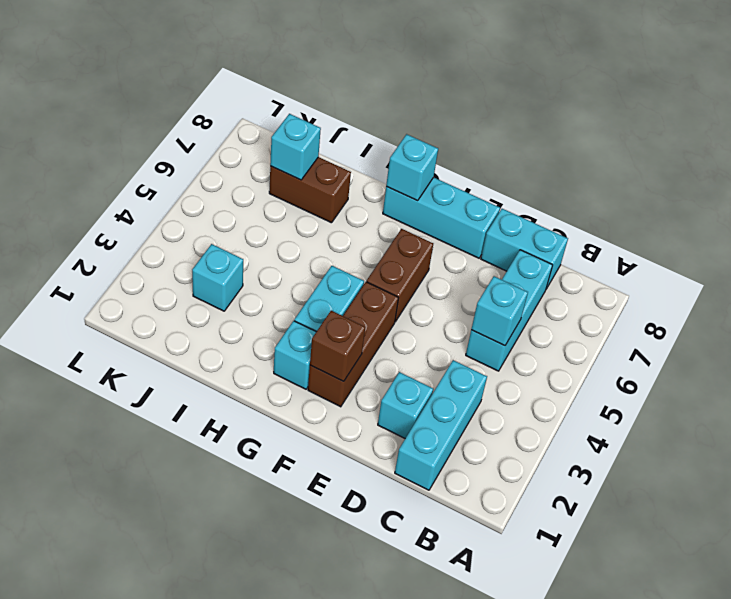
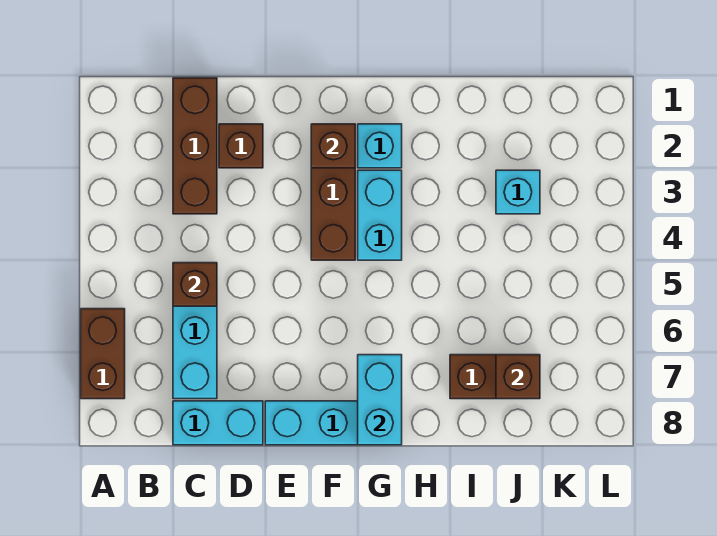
cyan brick C1:C3 level 1 -> brown brick C1:C3 level 1
cyan brick C5 level 2 -> brown brick C5 level 2
cyan brick D2 level 1 -> brown brick D2 level 1
brown brick F5:F6 level 1 -> brown brick A6:A7 level 1
cyan brick G8 level 2 -> cyan brick G7:G8 level 2
cyan brick J7 level 2 -> brown brick J7 level 2

